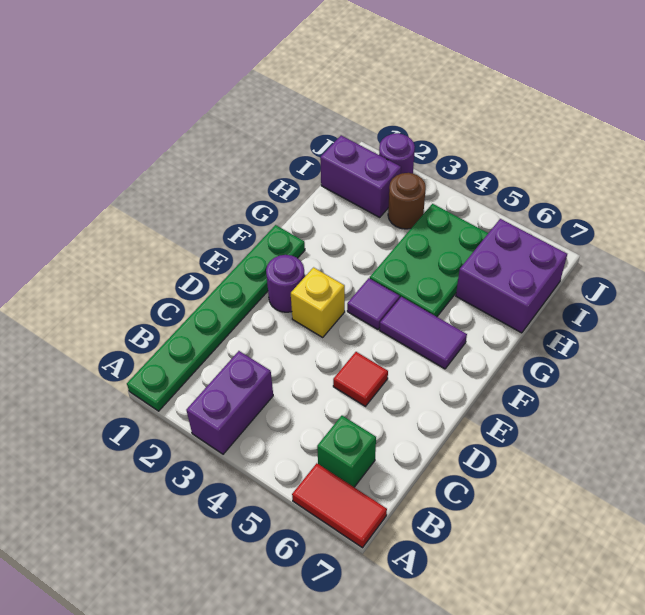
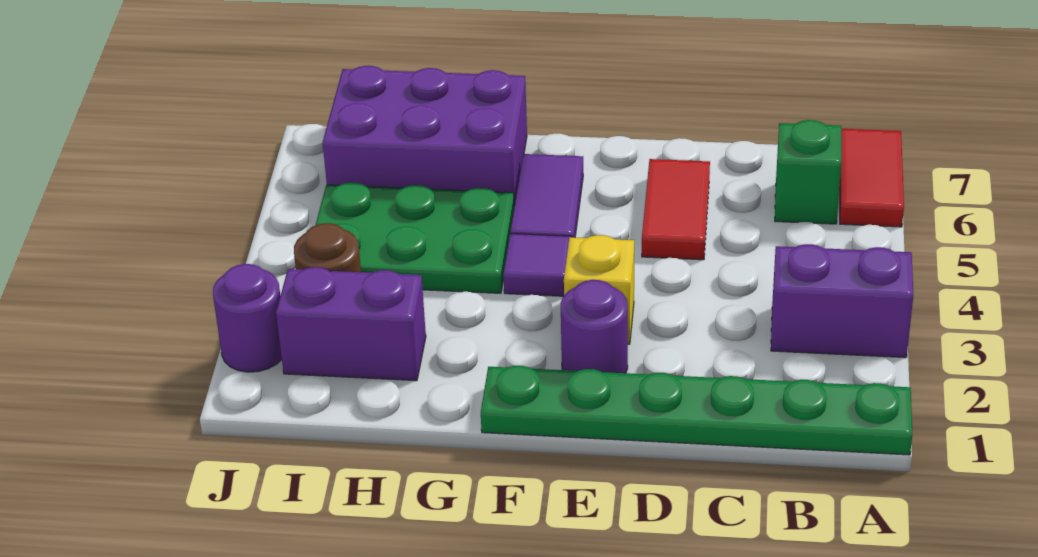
red tile D5 level 1 -> red tile D5:D6 level 1
purple brick H6:I7 level 1 -> purple brick G6:I7 level 1
purple brick I1:I2 level 1 -> purple brick H2:I2 level 1

